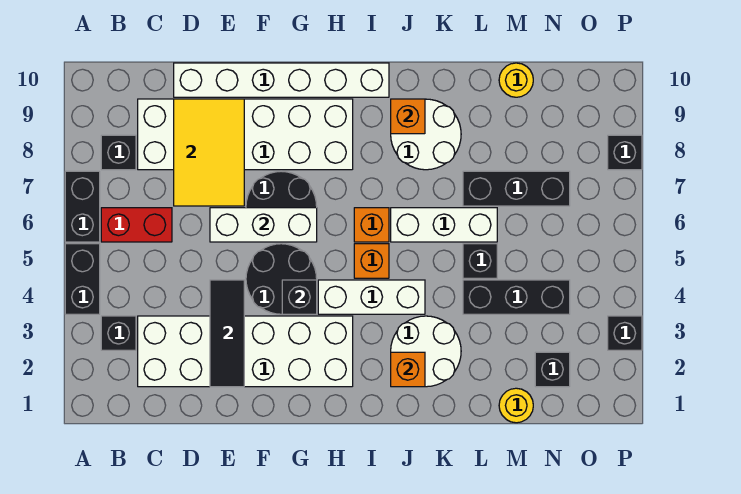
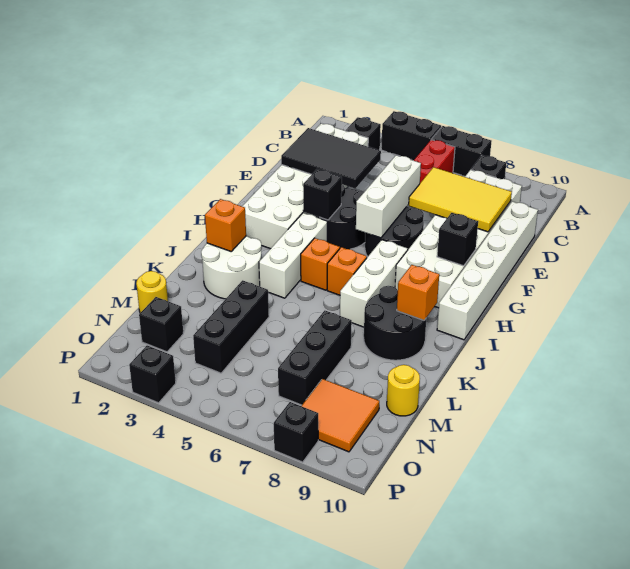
black tile E2:E4 level 2 -> black tile D2:E4 level 2
white brick J6:L6 level 1 -> white brick H7:J7 level 1
white round brick J8:K9 level 1 -> black round brick J8:K9 level 1
black brick L5 level 1 -> black brick G9 level 2
none -> orange tile N8:O9 level 1

